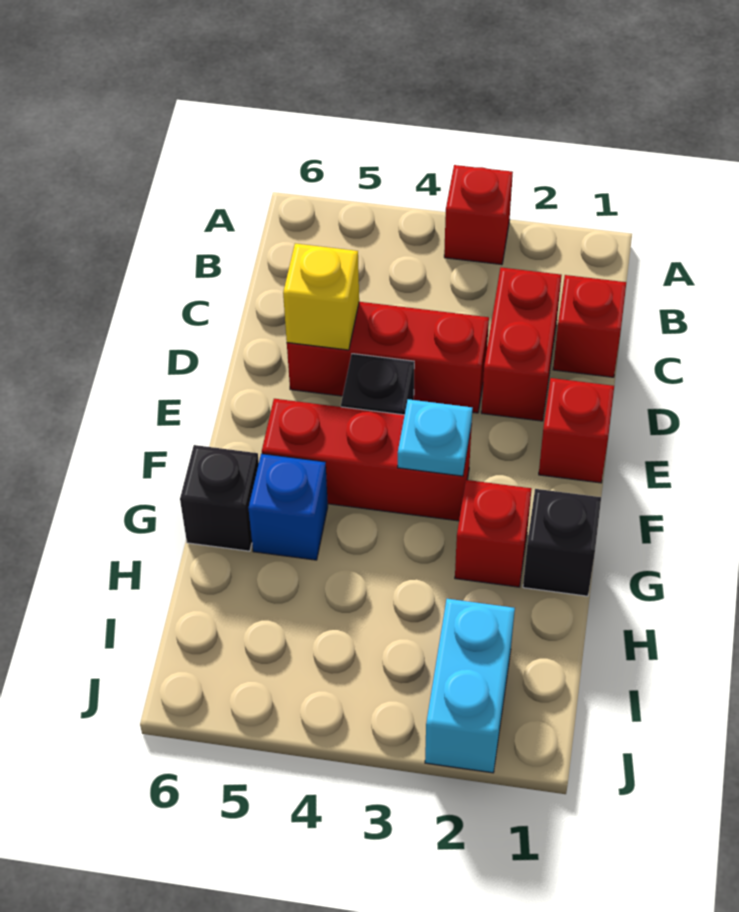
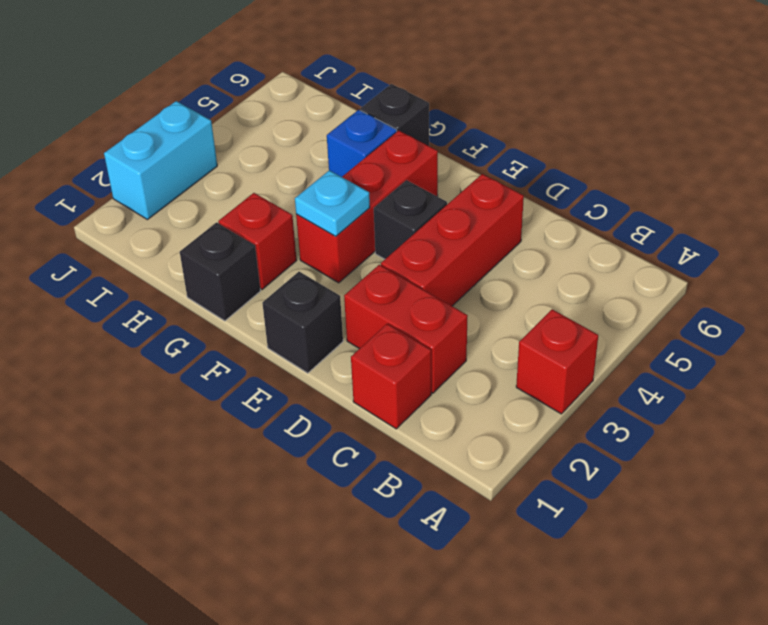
yellow brick D5 level 2 -> none
red brick E1 level 1 -> black brick E1 level 1
cyan brick I2:J2 level 1 -> cyan brick J2:J3 level 1

